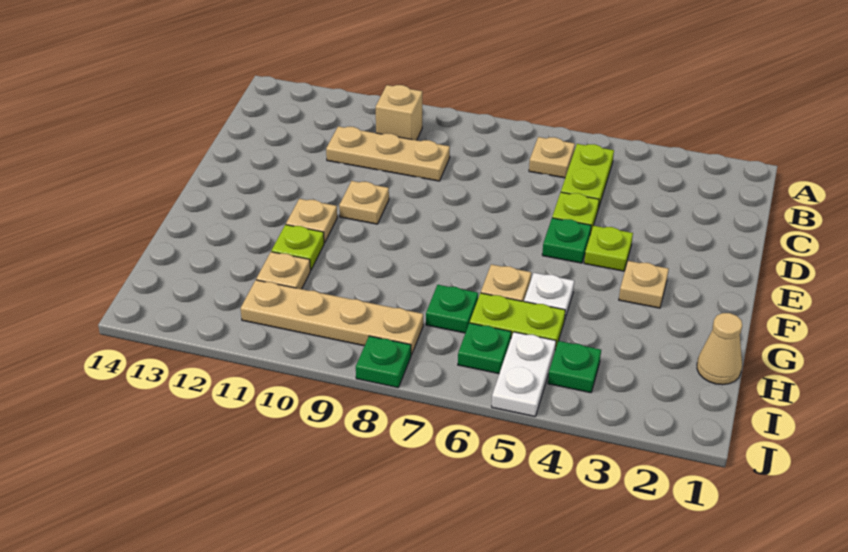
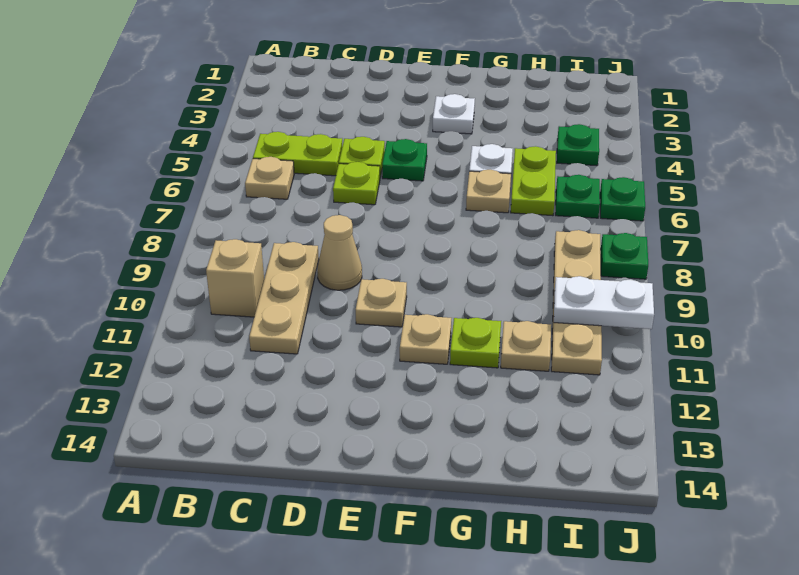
lime plate E4 level 1 -> lime plate D6 level 1
tan plate F3 level 1 -> white plate F3 level 1
tan cone H1 level 1 -> tan cone D9 level 1
green plate H7 level 1 -> green plate J6 level 1
white plate I5:J5 level 1 -> white plate I10:J10 level 2

